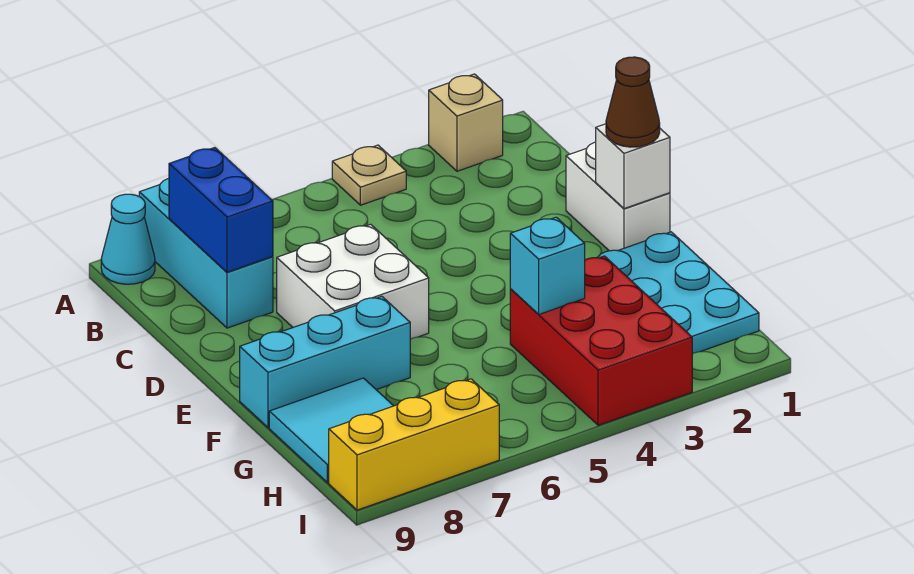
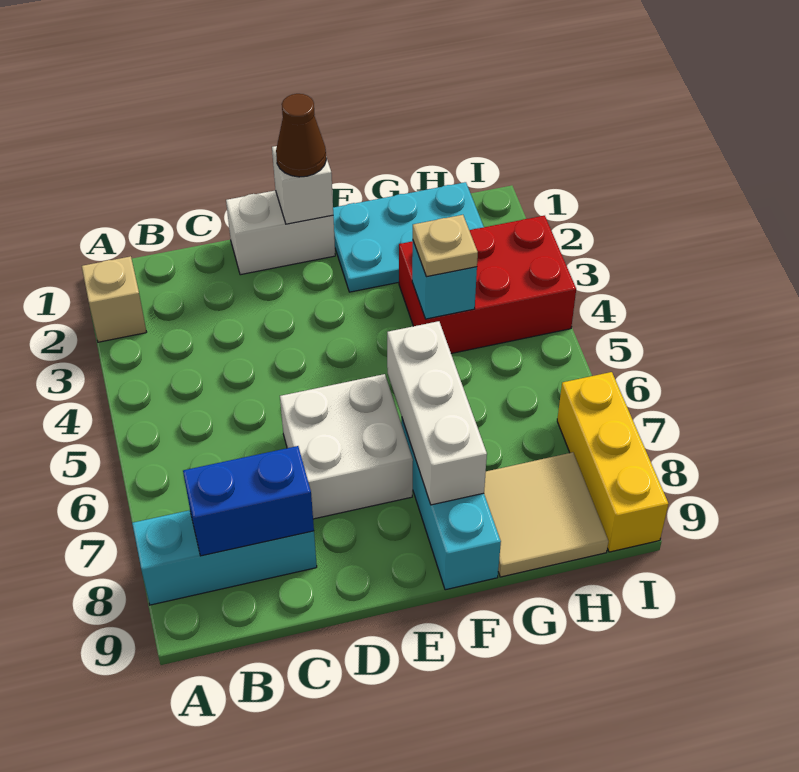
tan plate A4 level 1 -> tan plate G4 level 3
cyan cone A9 level 1 -> none
none -> white brick F6:F8 level 2
cyan tile G8:H9 level 1 -> tan tile G8:H9 level 1

